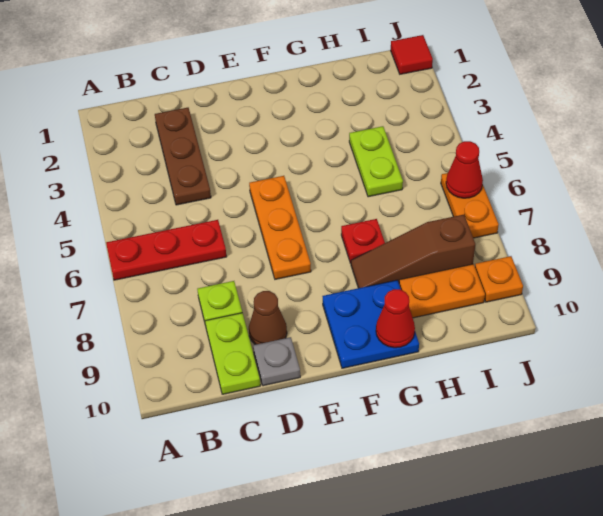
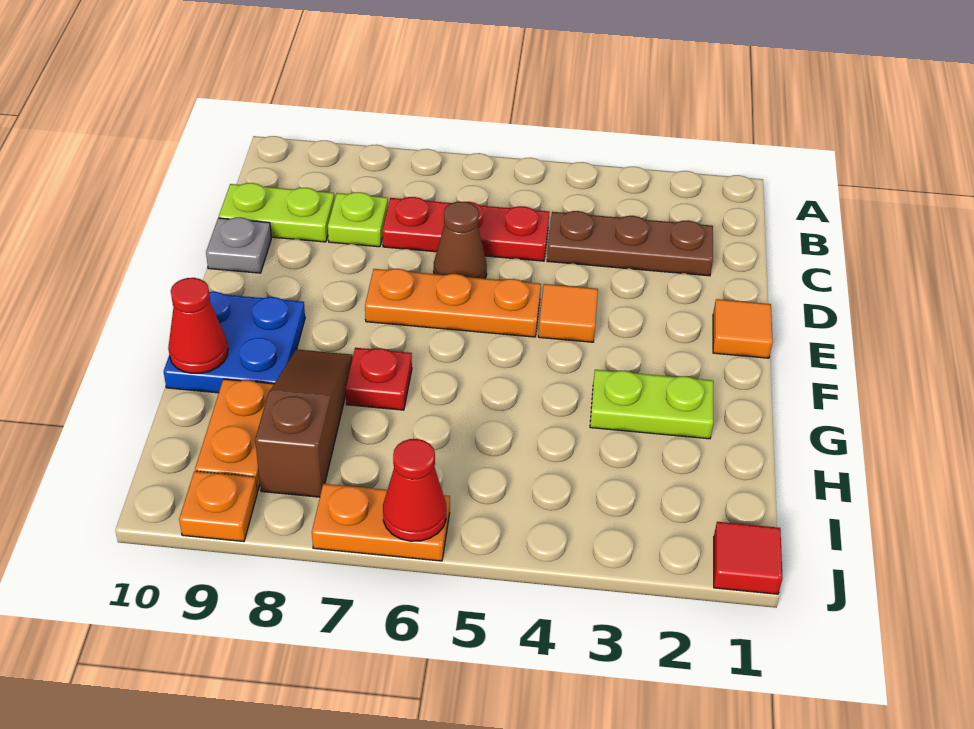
red plate A6:C6 level 1 -> red plate C5:C7 level 1
brown cone D9 level 1 -> brown cone D6 level 1
none -> orange tile E1 level 1
none -> orange tile E4 level 1
lime plate H4:H5 level 1 -> lime plate G2:G3 level 1

